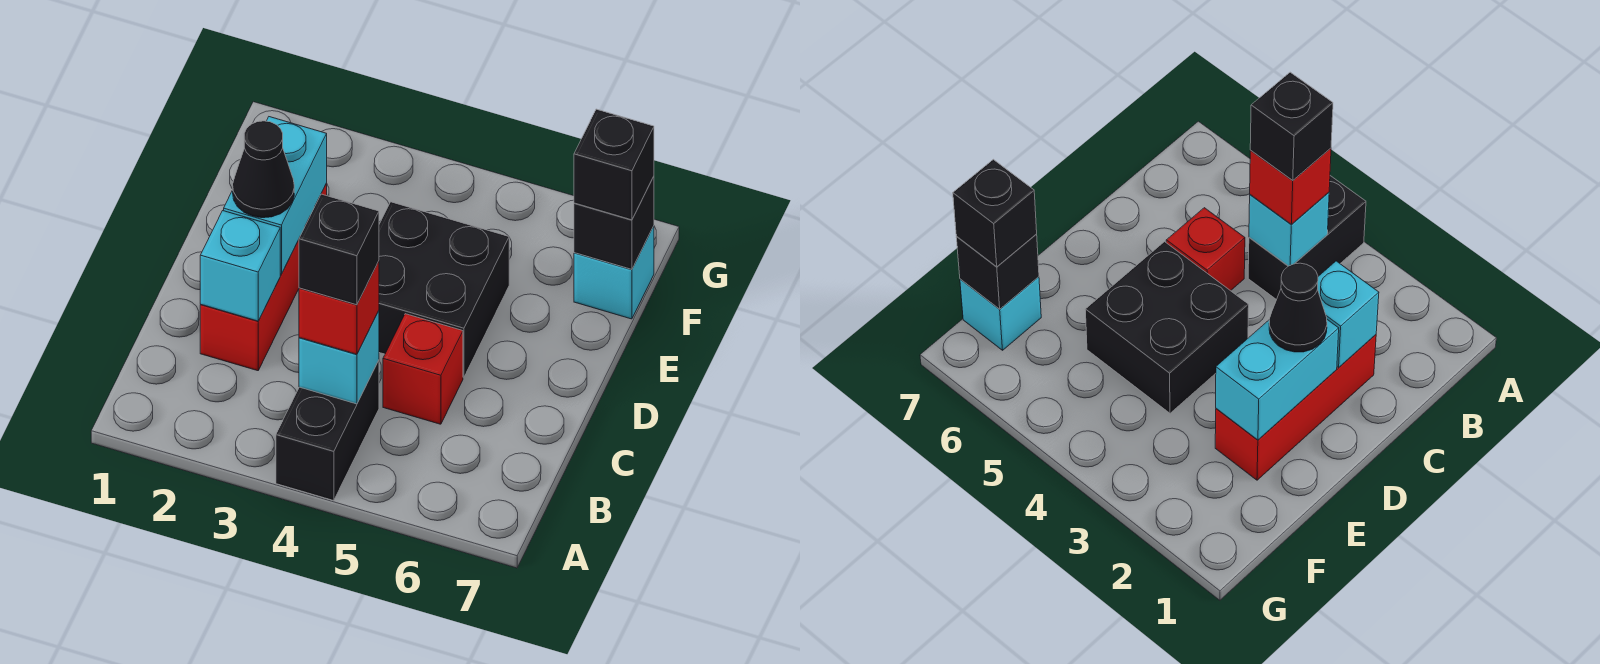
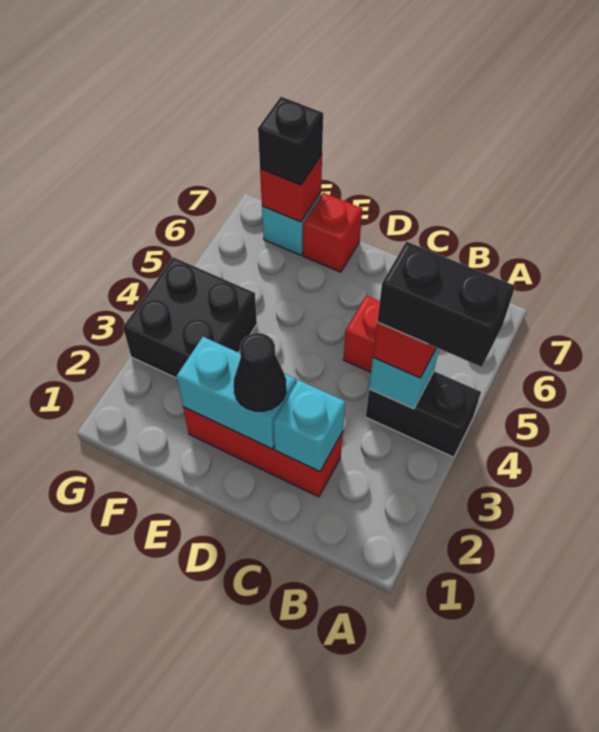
black brick B4 level 4 -> black brick A4:B4 level 4
black brick D4:E5 level 1 -> black brick F3:G4 level 1
none -> red brick E7 level 1
black brick F7 level 2 -> red brick F7 level 2

